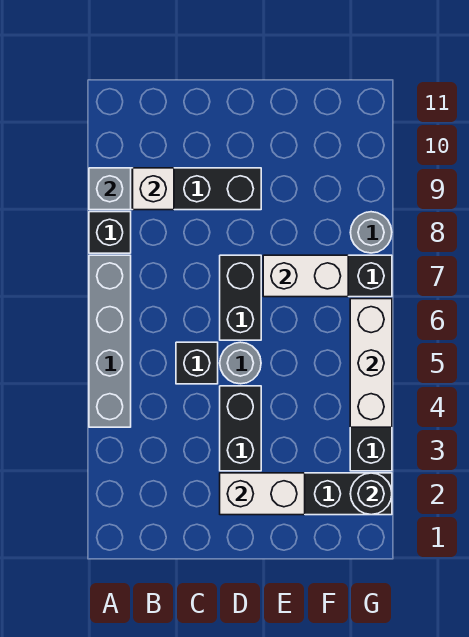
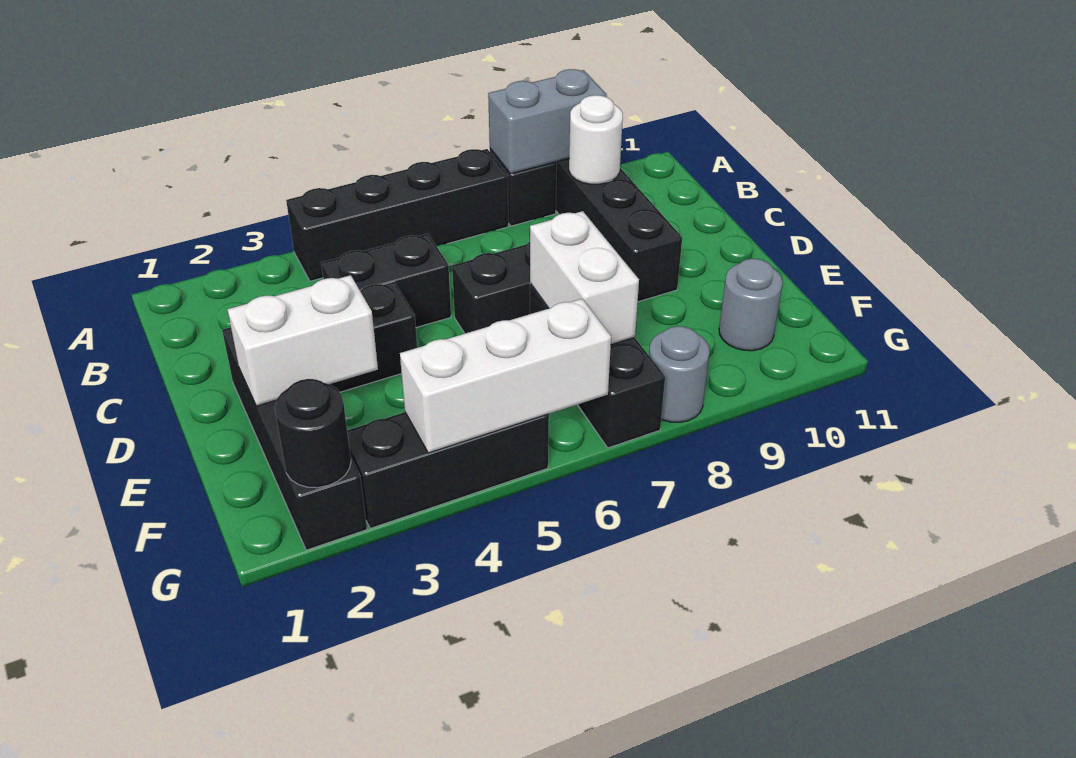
grey brick A4:A7 level 1 -> black brick A4:A7 level 1
grey brick A9 level 2 -> grey brick A8:A9 level 2
white brick B9 level 2 -> white round brick B9 level 2
black brick C5 level 1 -> black brick C4:C5 level 1
white brick D2:E2 level 2 -> white brick E2:E3 level 2
grey round brick D5 level 1 -> grey round brick F10 level 1

